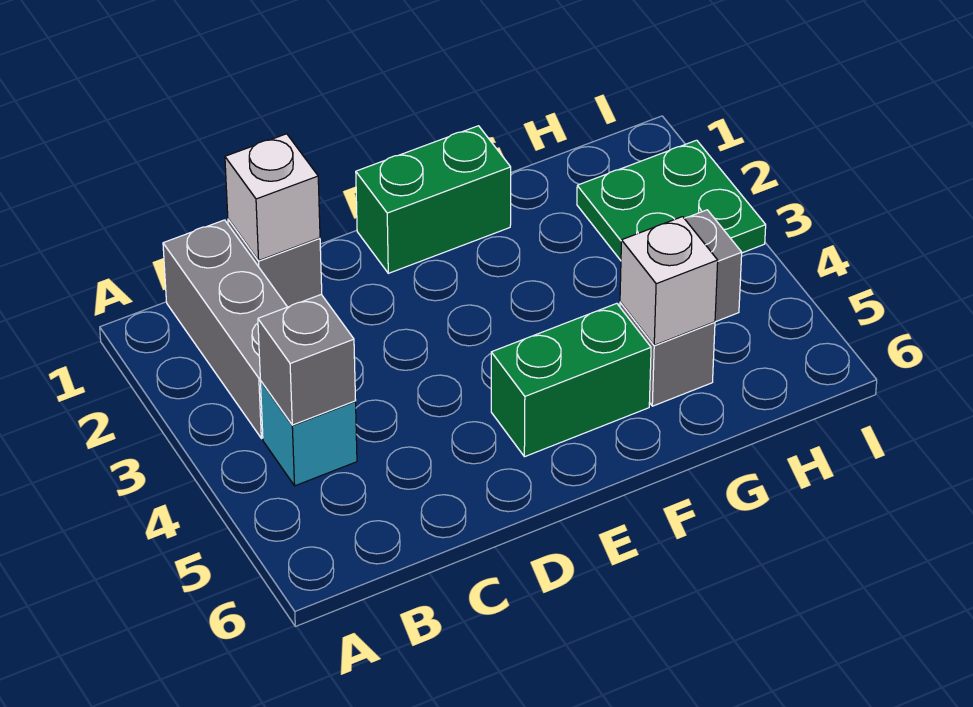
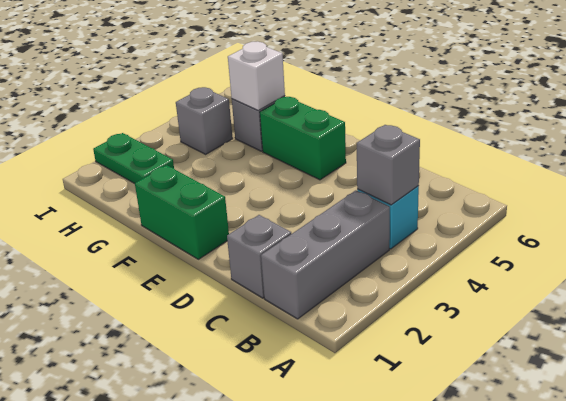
white brick C1 level 2 -> none
green plate H2:I3 level 1 -> green plate H2:I2 level 1

